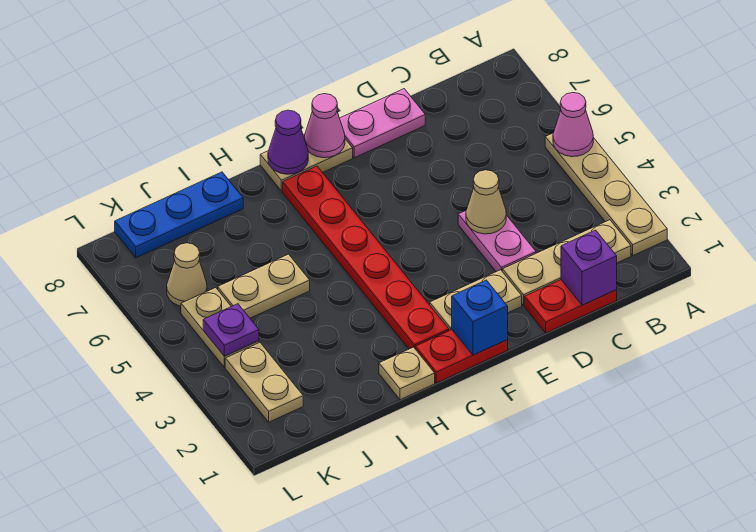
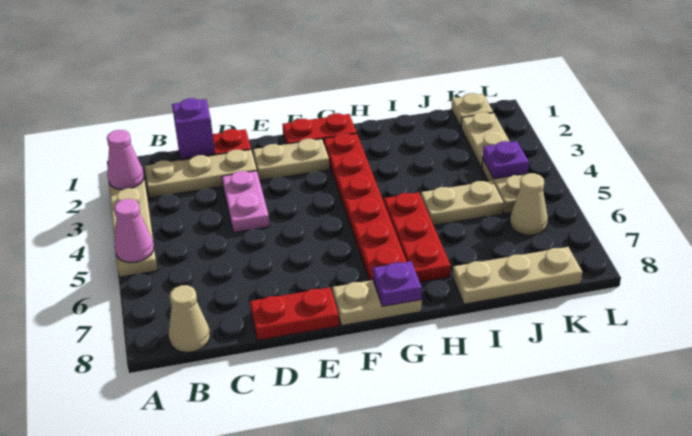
tan cone D4 level 2 -> tan cone B8 level 1
pink plate D8:E8 level 1 -> red plate D8:E8 level 1
blue brick F1 level 2 -> none
pink cone F8 level 2 -> pink cone A2 level 2
purple cone G8 level 2 -> purple plate G8 level 2
tan plate H1 level 1 -> tan plate K1 level 1
none -> red plate H5:H7 level 1
blue plate I8:K8 level 1 -> tan plate I8:K8 level 1

